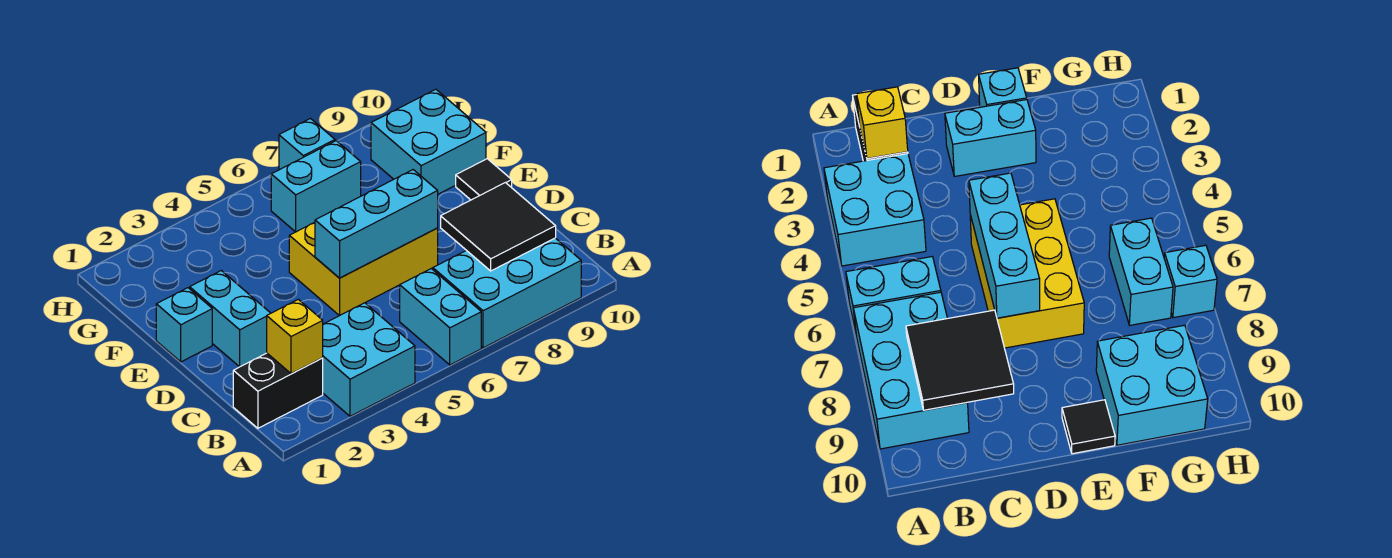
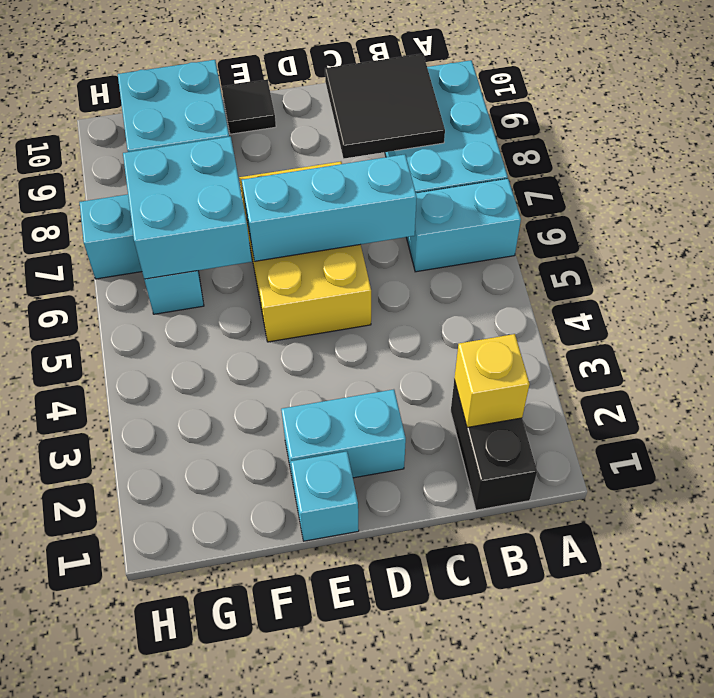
cyan brick A3:B4 level 1 -> cyan brick F6:G7 level 2
cyan brick D5:D7 level 2 -> cyan brick C6:E6 level 2

